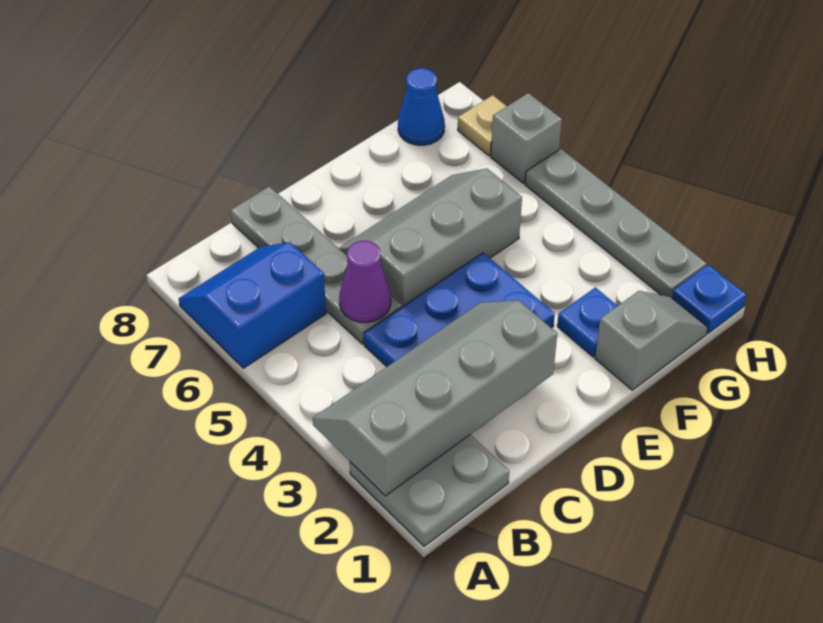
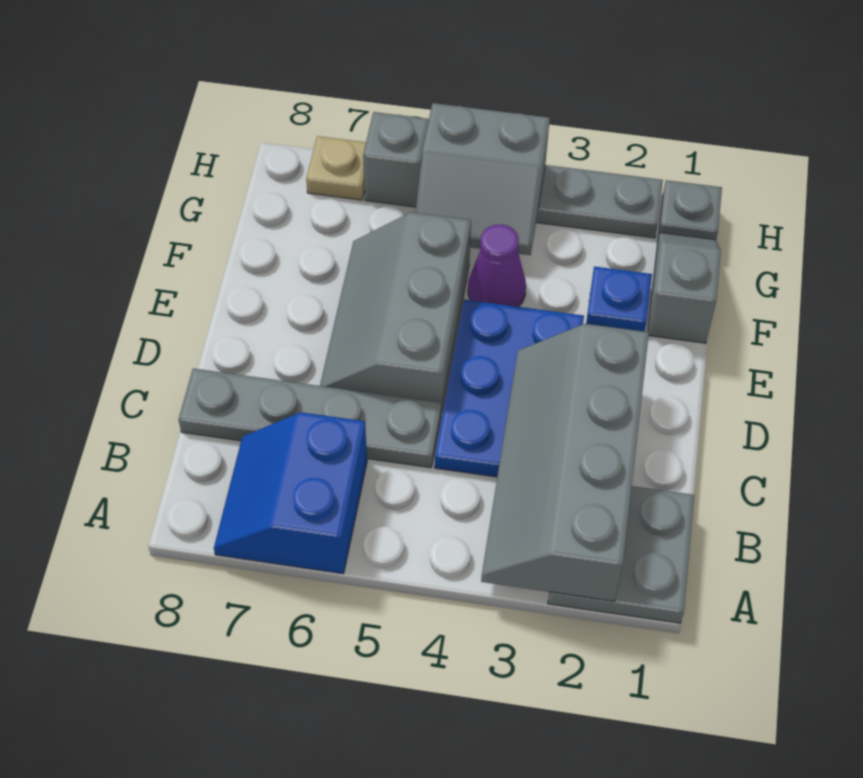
purple cone C5 level 2 -> purple cone F4 level 1
none -> grey slope G4:H5 level 2 top H
blue cone G8 level 1 -> none
blue plate H1 level 1 -> grey plate H1 level 1

